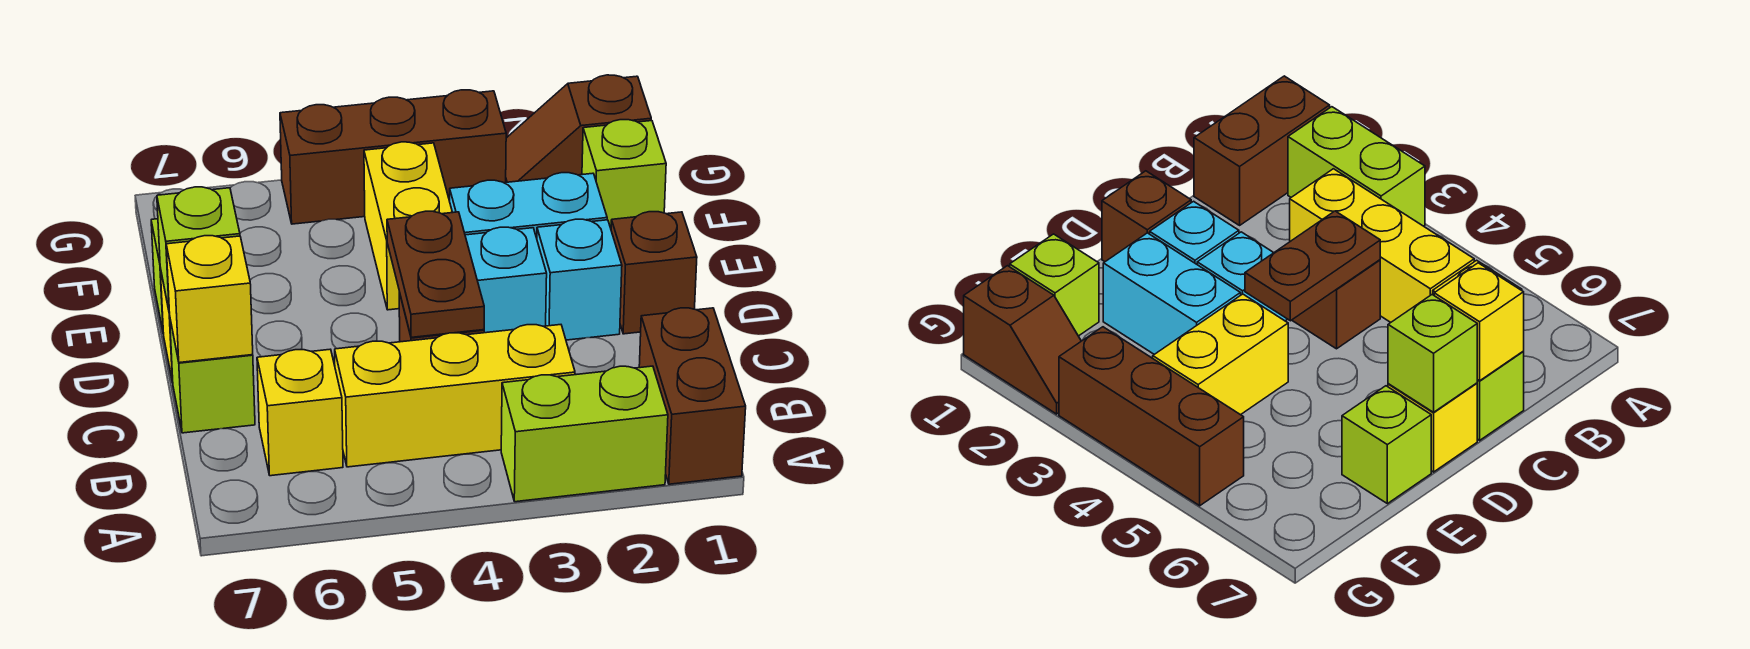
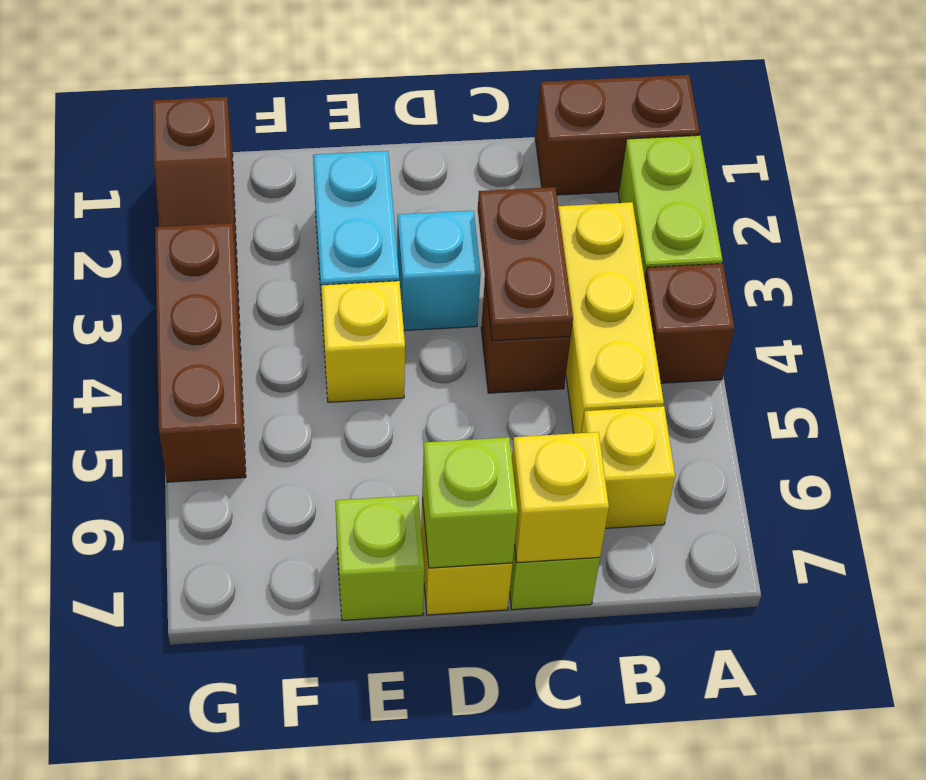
brown plate C4:D4 level 2 -> brown plate C3:C4 level 2
brown brick D1 level 1 -> brown brick A4 level 1
cyan brick D2 level 1 -> none
yellow brick E4:F4 level 1 -> yellow brick E4 level 1
lime brick F1 level 1 -> none

